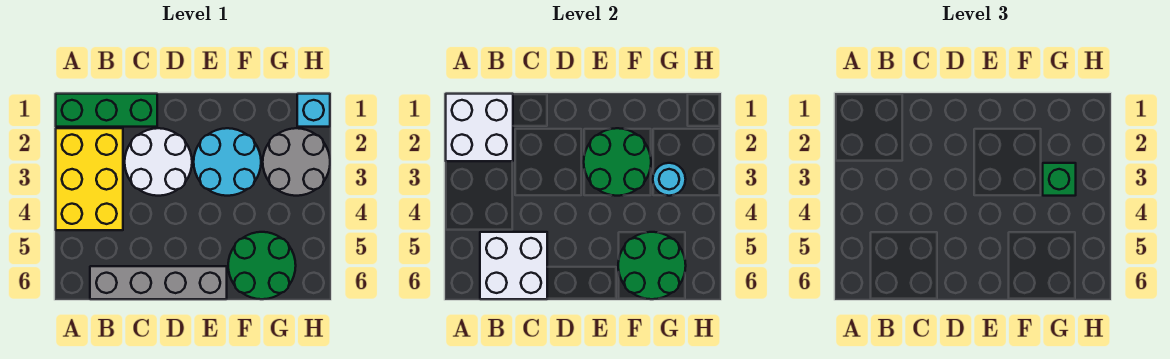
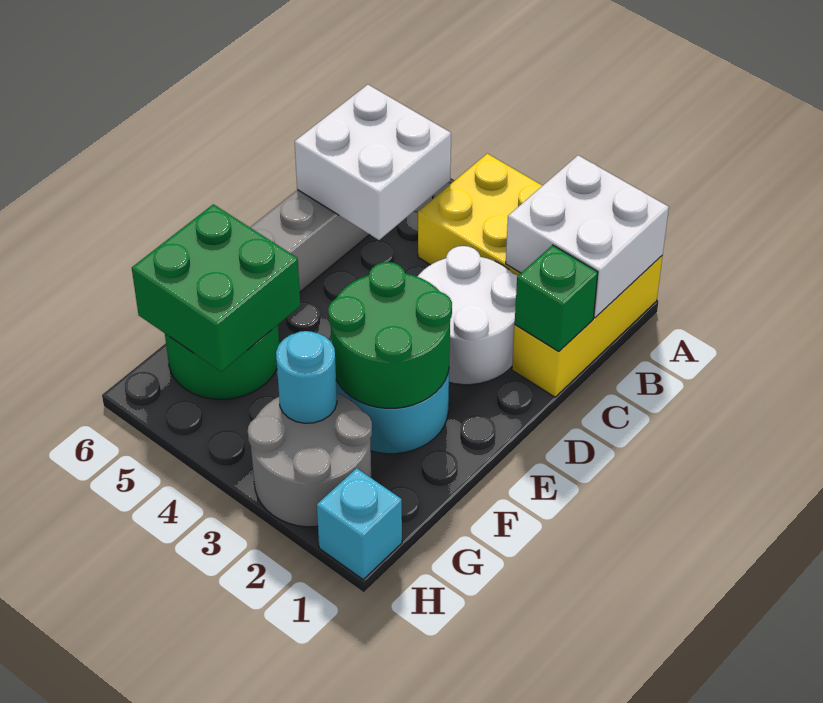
green brick A1:C1 level 1 -> yellow brick A1:C1 level 1
green round brick F5:G6 level 2 -> green brick F5:G6 level 2
green brick G3 level 3 -> green brick C1 level 2

